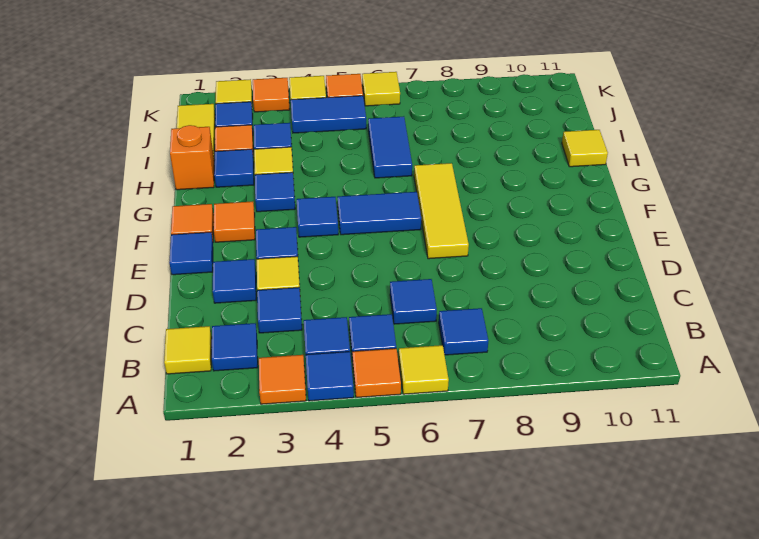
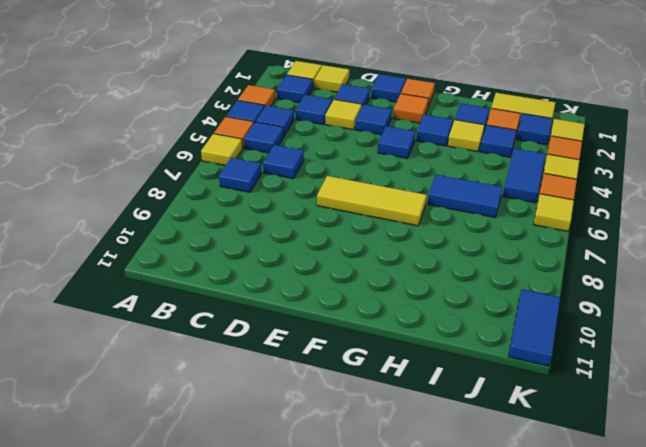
blue tile F5:F6 level 1 -> blue tile K10:K11 level 1
orange brick H1 level 1 -> none
yellow tile H11 level 1 -> yellow tile C1 level 1

